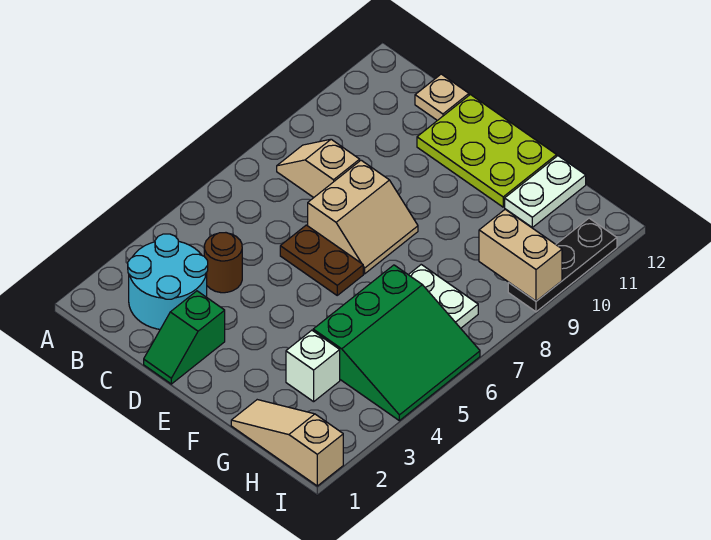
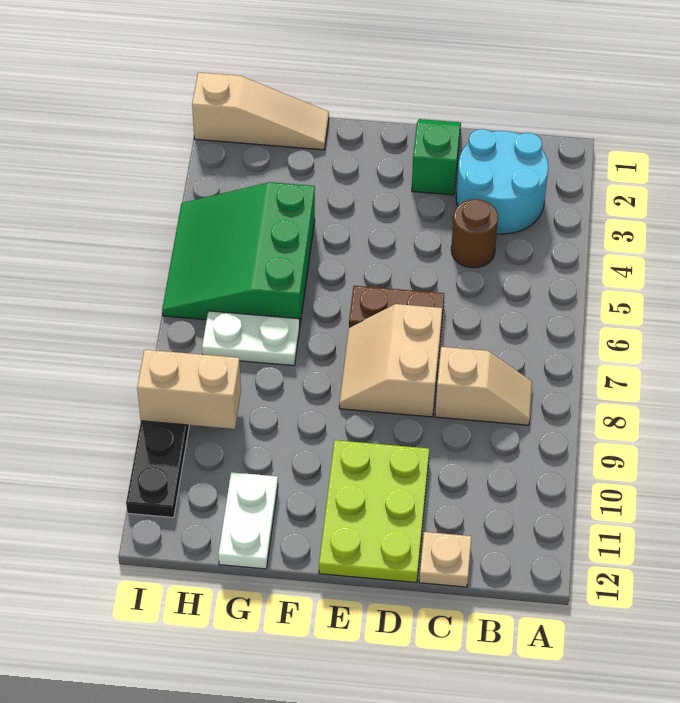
lime plate D11:F12 level 1 -> lime plate D10:E12 level 1
white brick G3 level 1 -> none

